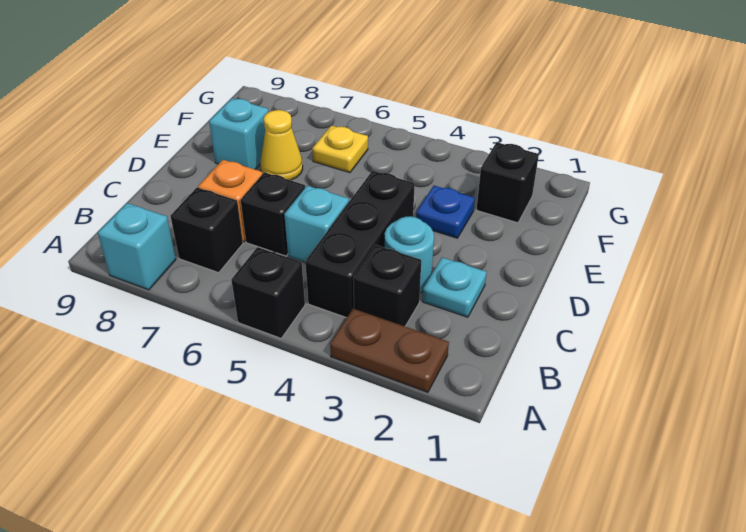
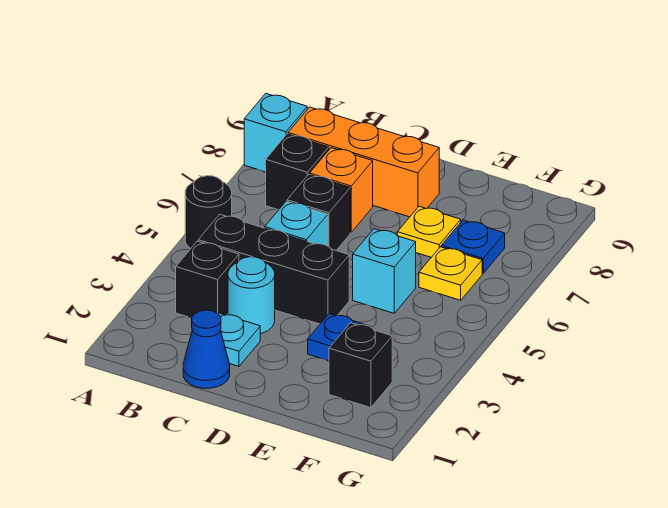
brown plate A2:A3 level 1 -> none
black brick A5 level 1 -> black round brick A5 level 1
none -> orange brick B8:D8 level 1
none -> blue cone C1 level 1
yellow cone E7 level 1 -> yellow plate E7 level 1
cyan brick E8 level 1 -> cyan brick E5 level 1
none -> blue plate F7 level 1

